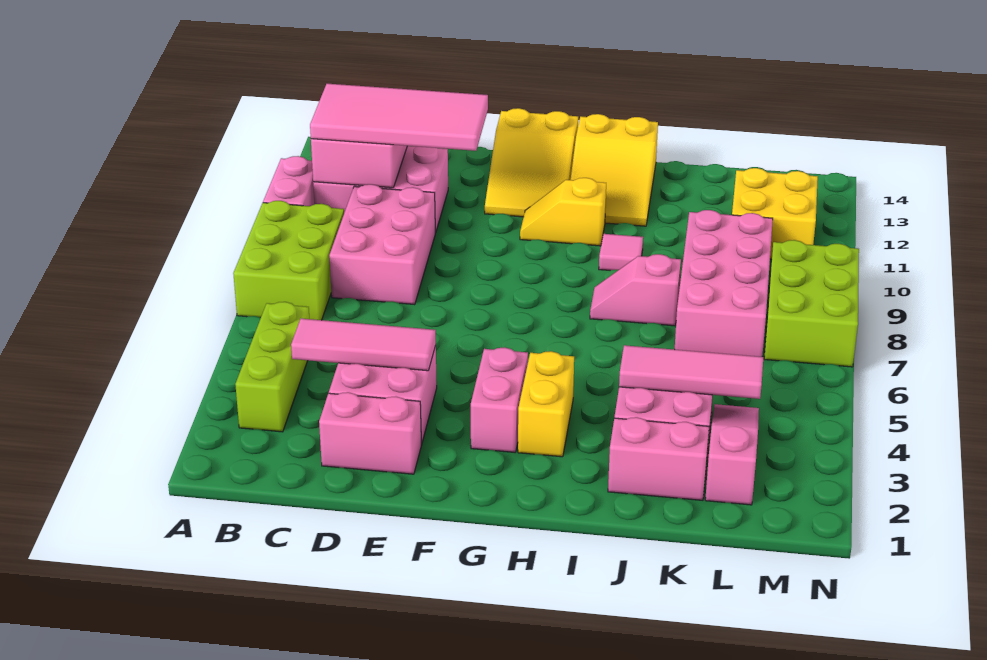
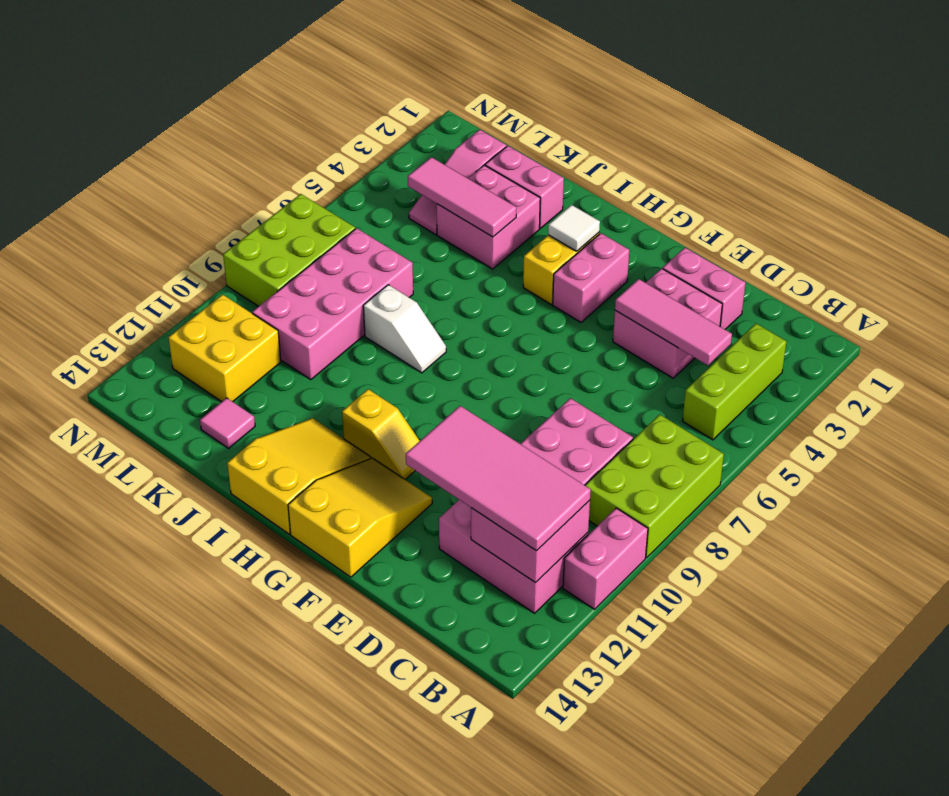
none -> white tile H3 level 2
pink slope I8:J8 level 1 top J -> white slope I8:J8 level 1 top J
pink tile I10 level 1 -> pink tile K13 level 1

